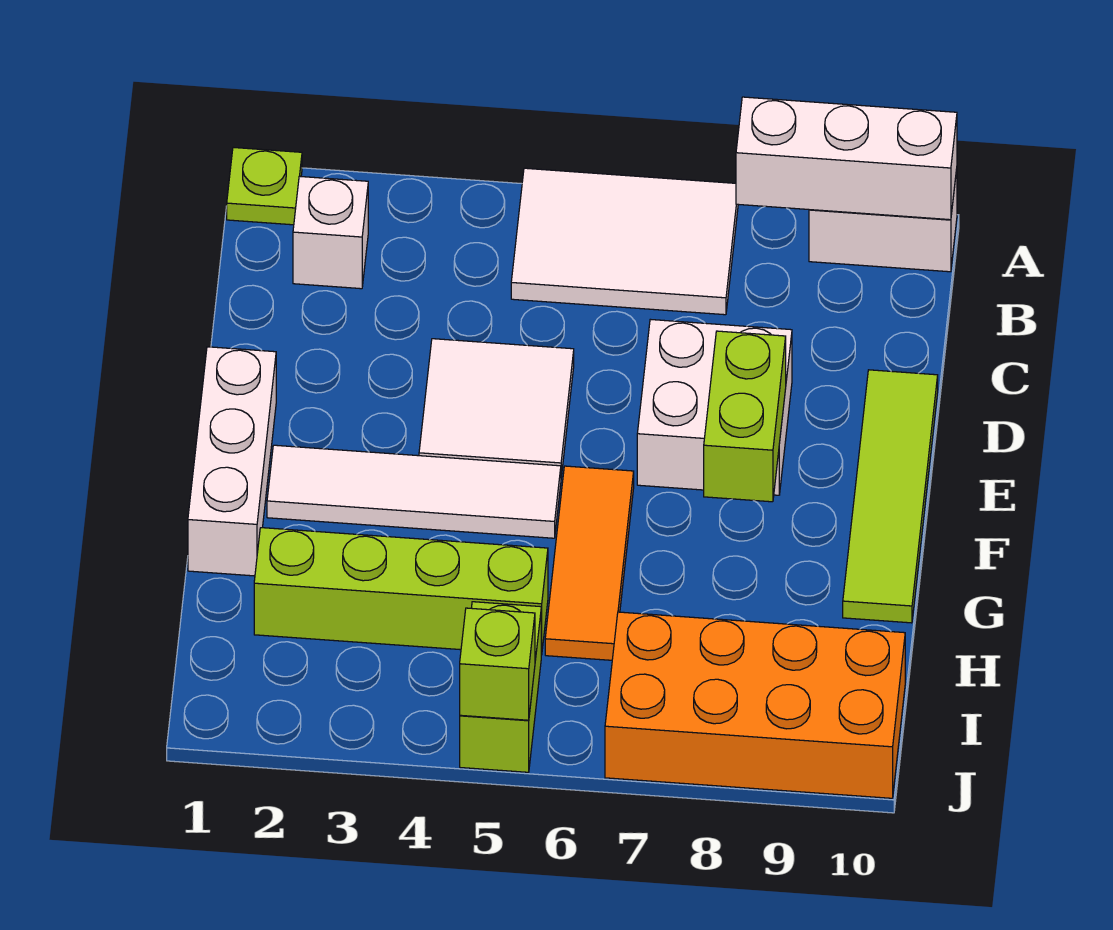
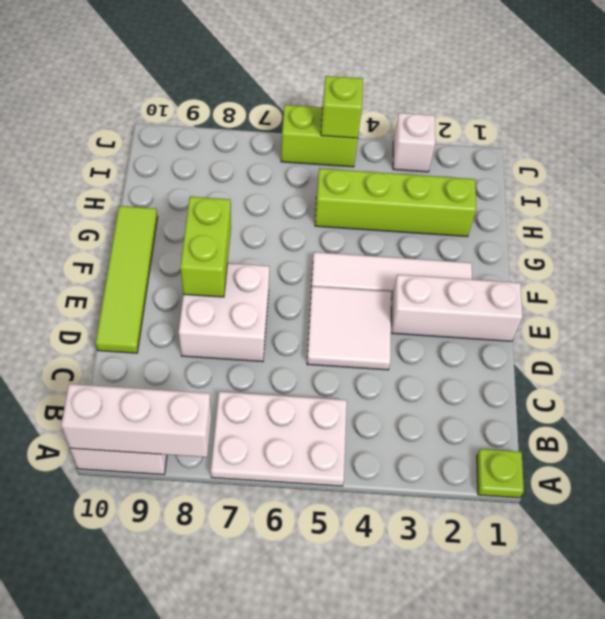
white tile A5:B7 level 1 -> white plate A5:B7 level 1
white brick B2 level 1 -> white brick J3 level 1
white brick E1:G1 level 1 -> white brick E1:E3 level 1
orange tile F6:H6 level 1 -> none
lime brick I5:J5 level 1 -> lime brick J5:J6 level 1
orange brick I7:J10 level 1 -> none

